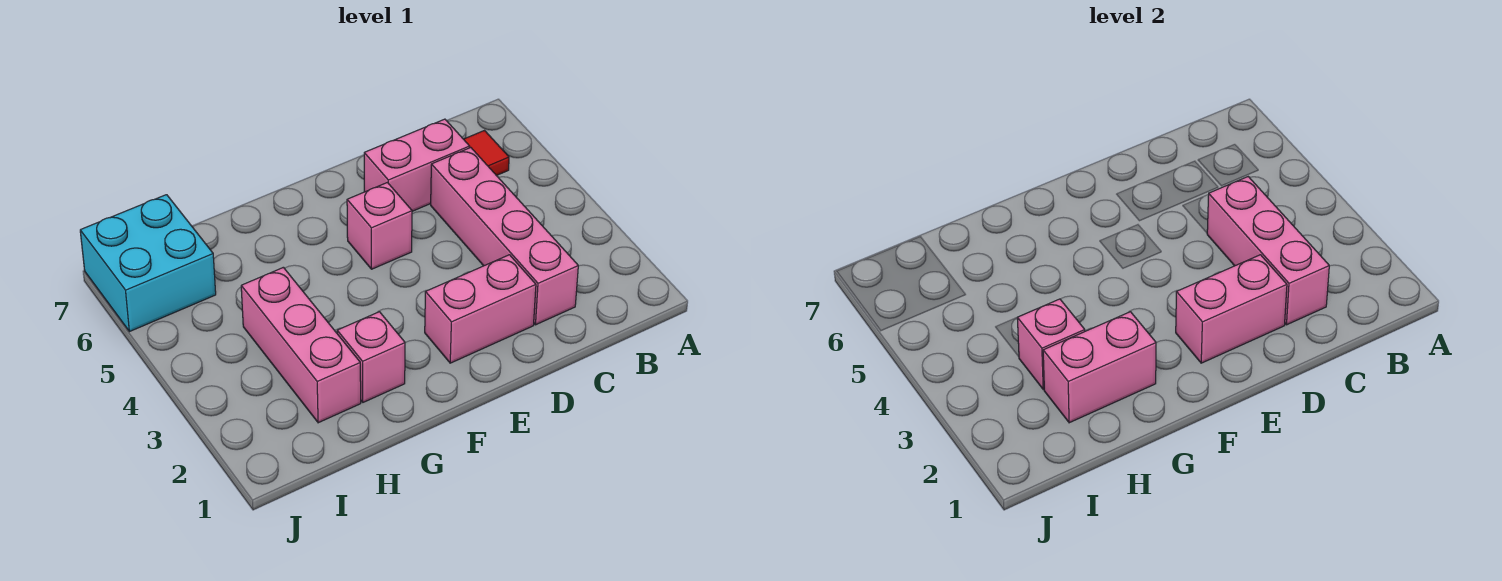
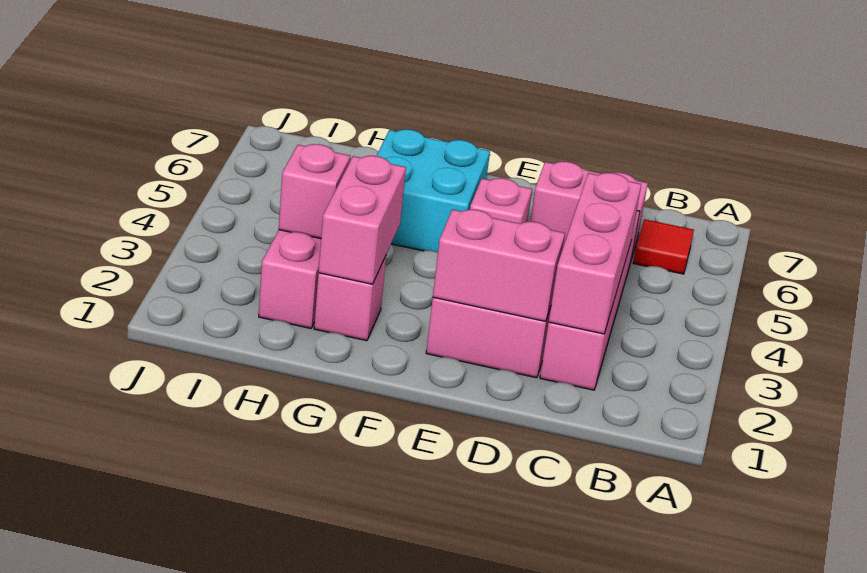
pink brick G2:H2 level 2 -> pink brick G2:G3 level 2
cyan brick I6:J7 level 1 -> cyan brick F5:G6 level 1

